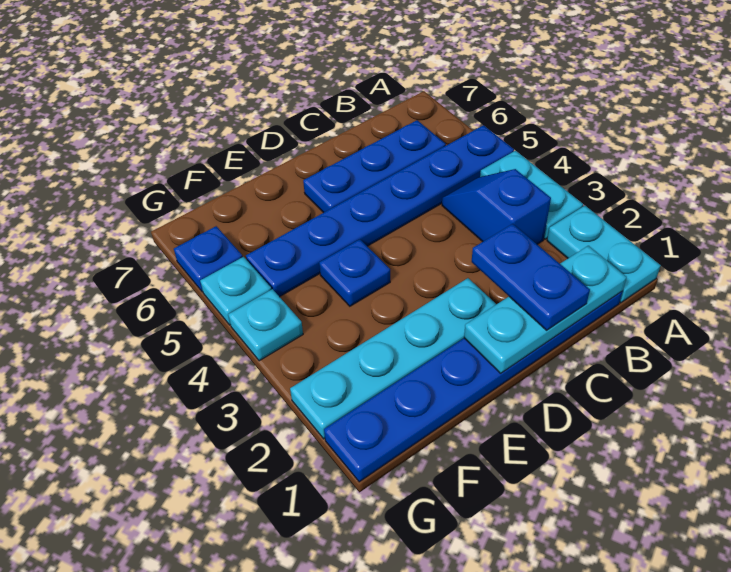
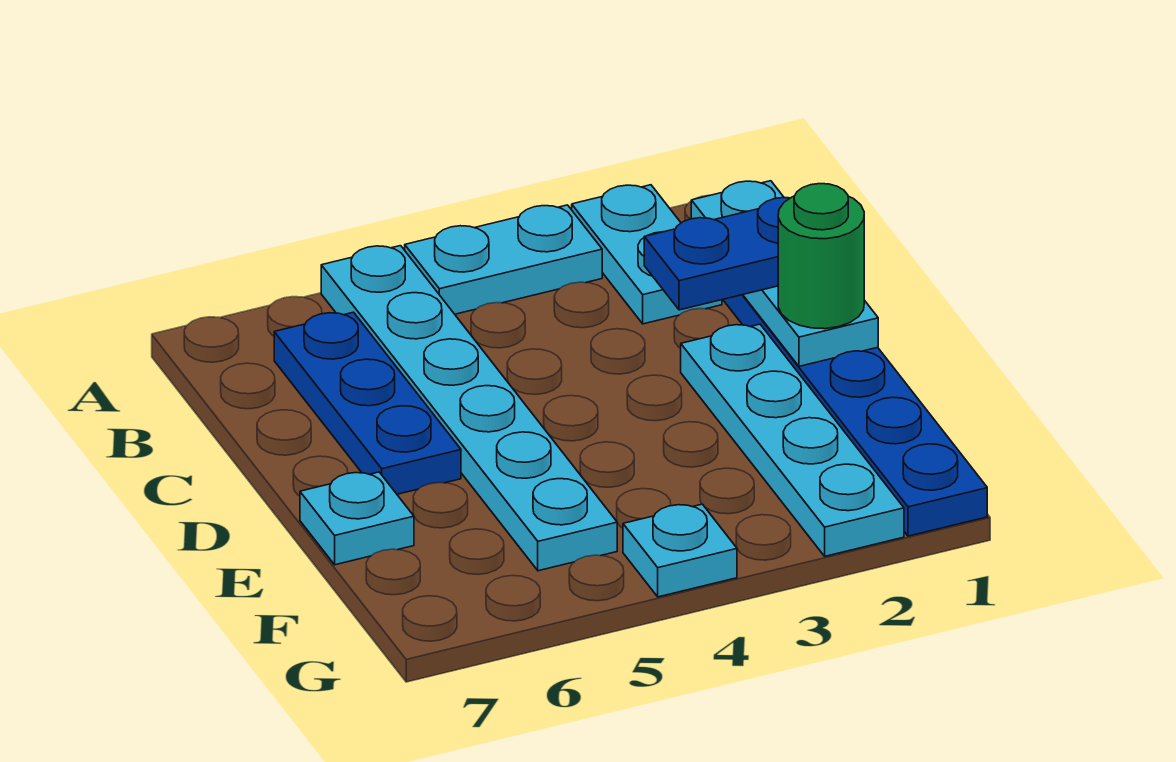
cyan plate A1:A2 level 1 -> cyan plate A2:B2 level 1
blue plate A5:F5 level 1 -> cyan plate A5:F5 level 1
blue slope B3:B4 level 1 top 3 -> none
none -> green round brick D1 level 3
blue plate E4 level 1 -> none
cyan plate G5 level 1 -> cyan plate E7 level 1
blue plate G6 level 1 -> none

